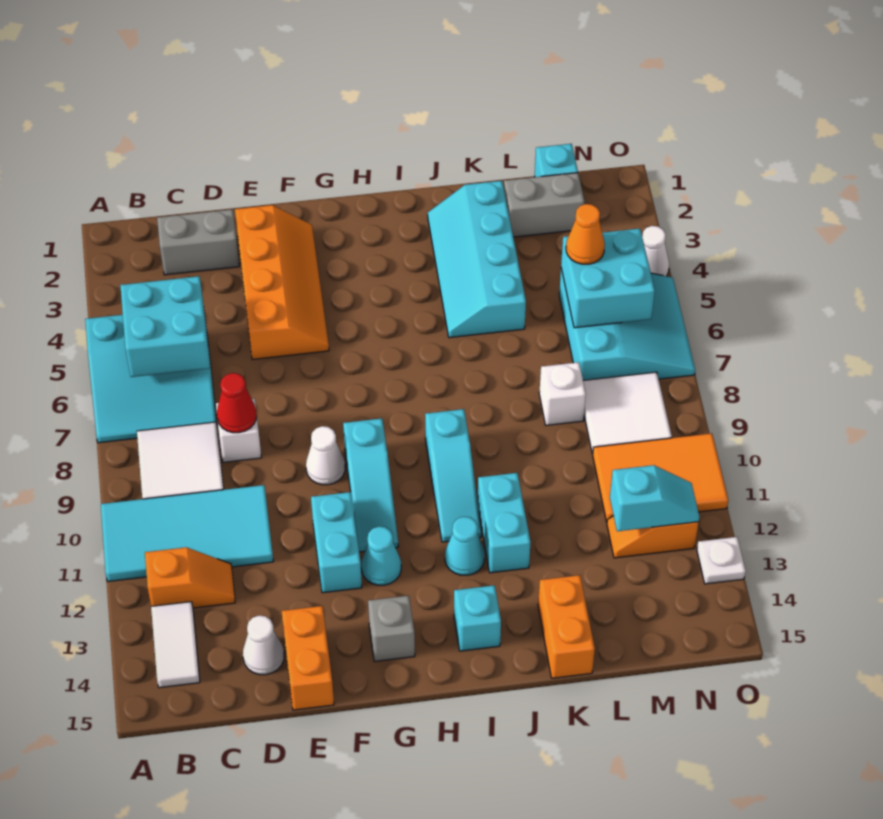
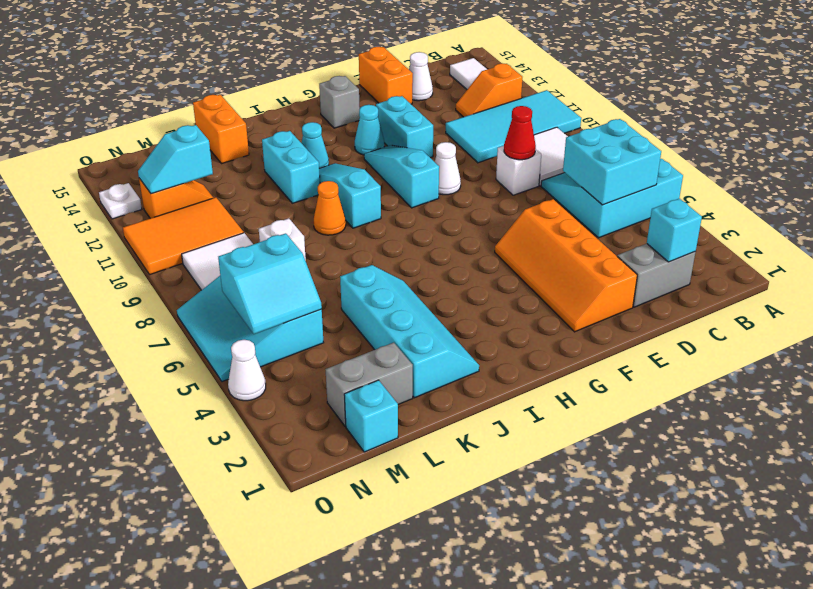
cyan brick I14 level 1 -> cyan brick C2 level 2
cyan brick M5:N6 level 2 -> cyan slope M5:N6 level 2 top 6
orange cone M5 level 3 -> orange cone J9 level 1

